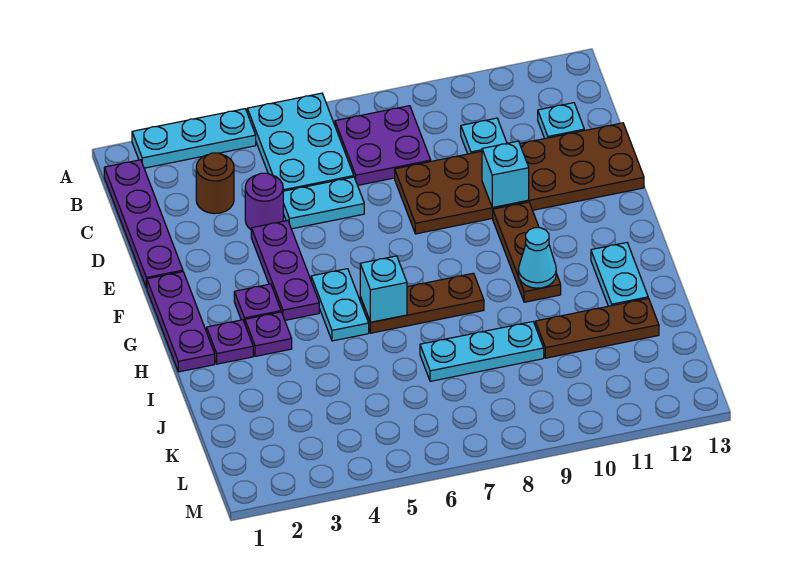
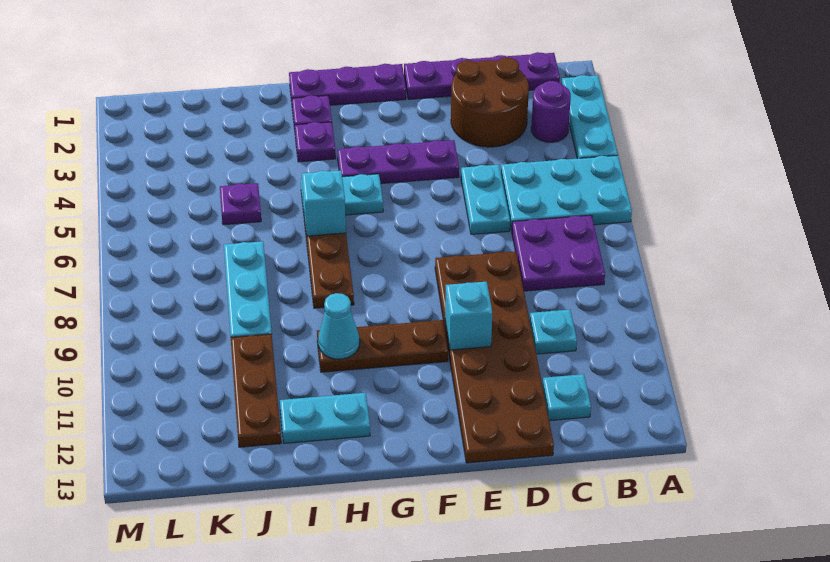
brown round brick C3 level 1 -> brown round brick C2:D3 level 1
purple round brick D4 level 1 -> purple round brick B3 level 1
purple plate G3 level 1 -> purple plate J5 level 1

